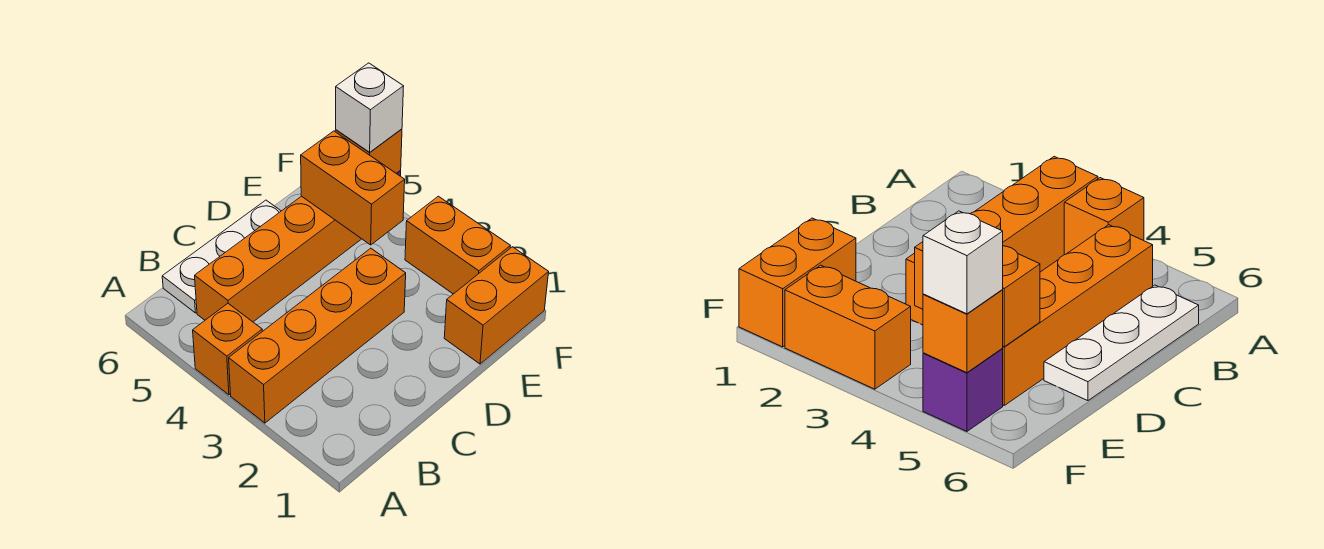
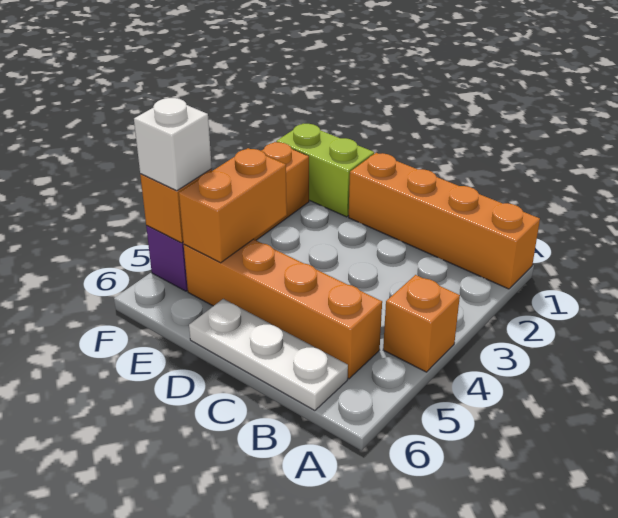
orange brick A3:D3 level 1 -> orange brick A1:D1 level 1
orange brick E1:F1 level 1 -> lime brick E1:F1 level 1

